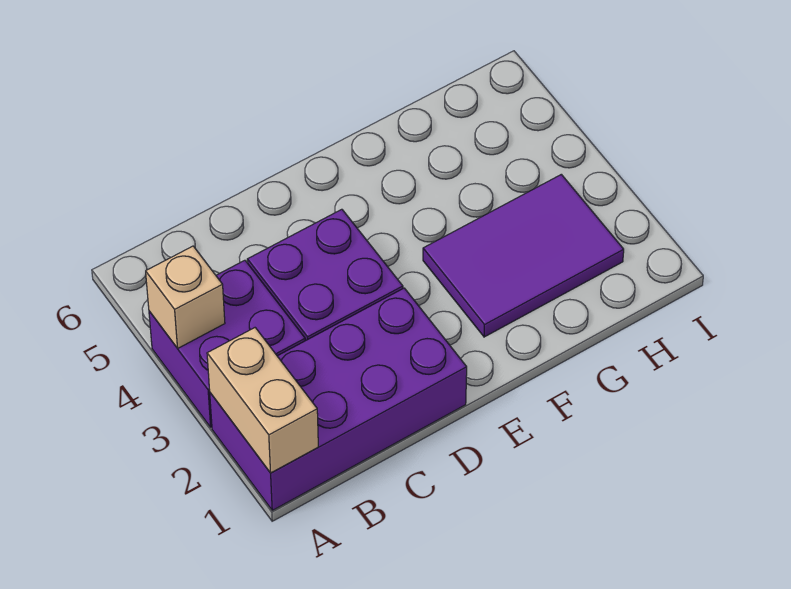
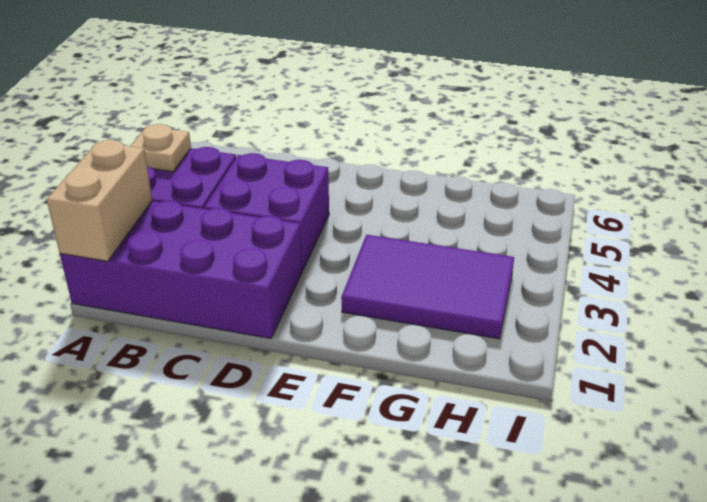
tan brick A4 level 2 -> tan plate A4 level 2

